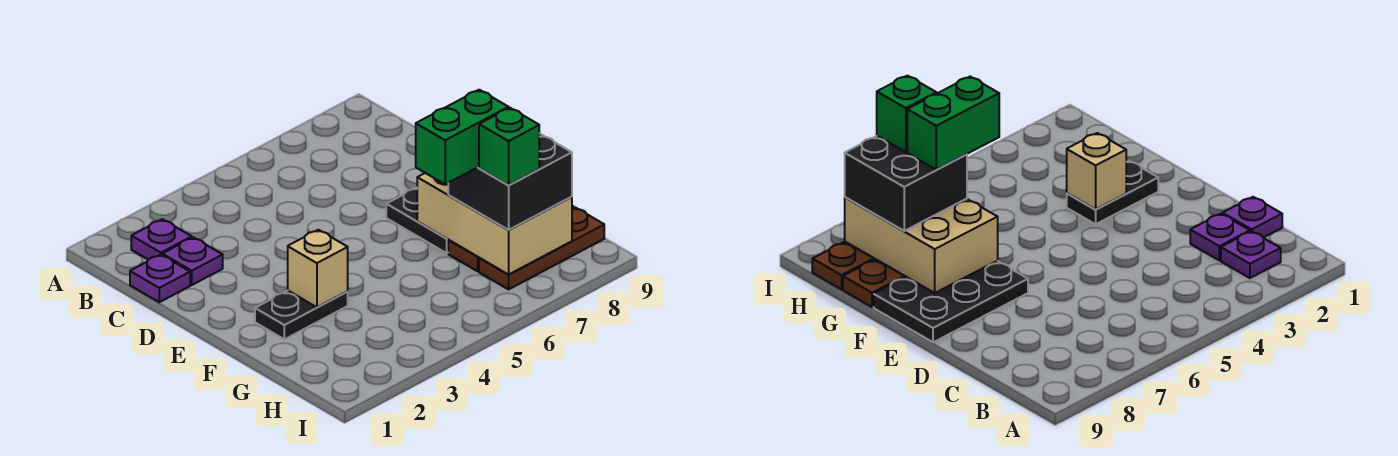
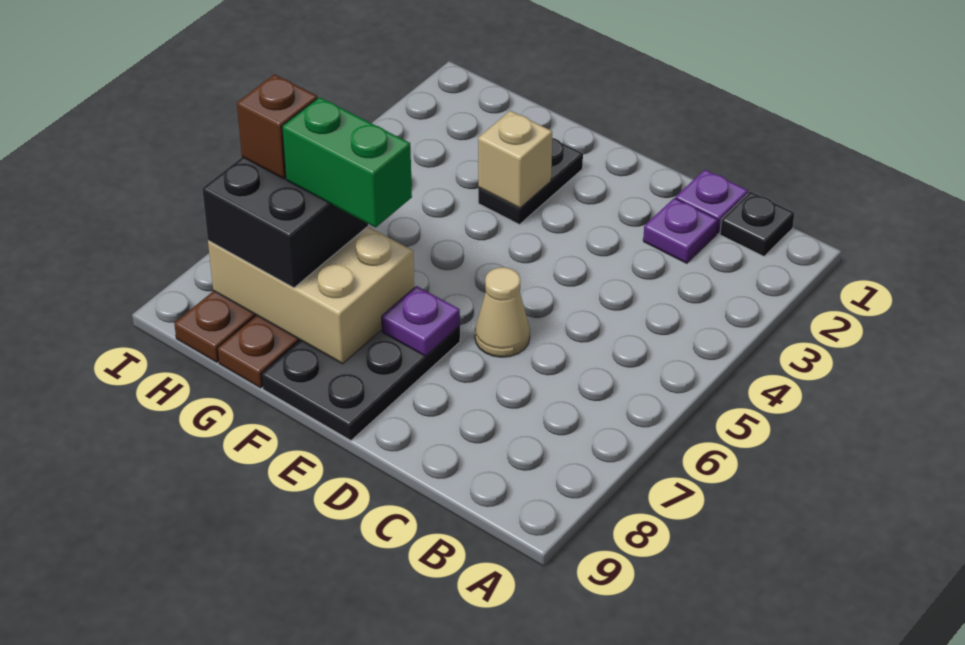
none -> black plate B1 level 1
purple plate B2 level 1 -> purple plate E7 level 2
none -> tan cone D6 level 1
green brick G6:G7 level 4 -> green brick F7:G7 level 4
green brick H7 level 4 -> brown brick H7 level 4

